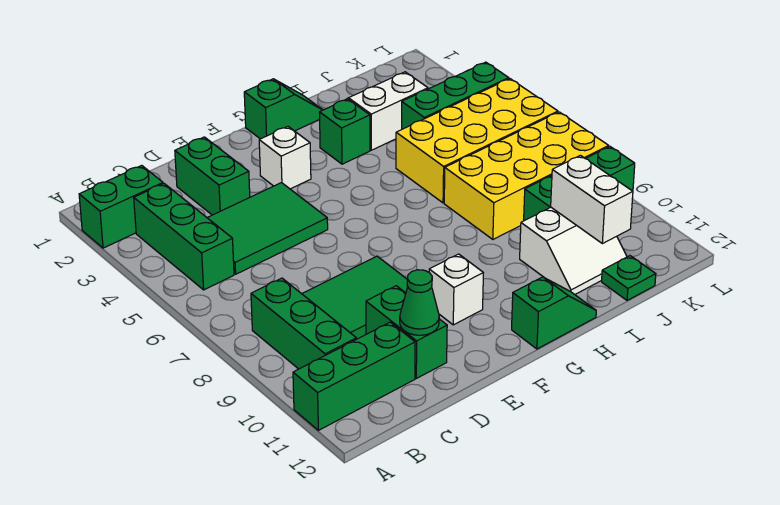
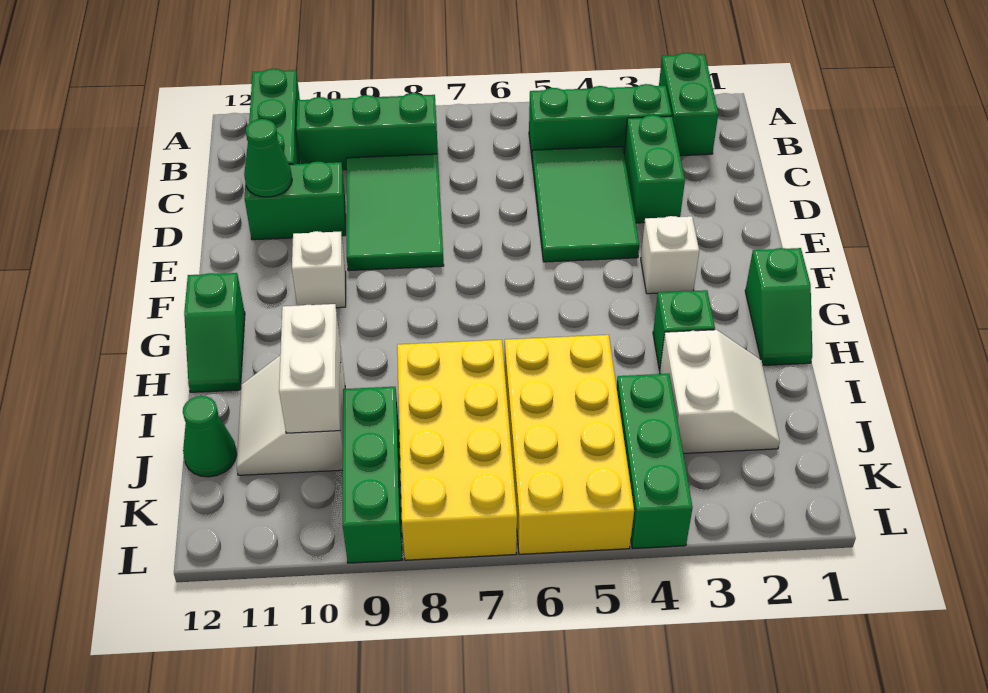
green brick D2:D3 level 1 -> green brick C3:D3 level 1
white brick J10:J11 level 2 -> white brick I10:J10 level 2
green plate J12 level 1 -> green cone J12 level 1

